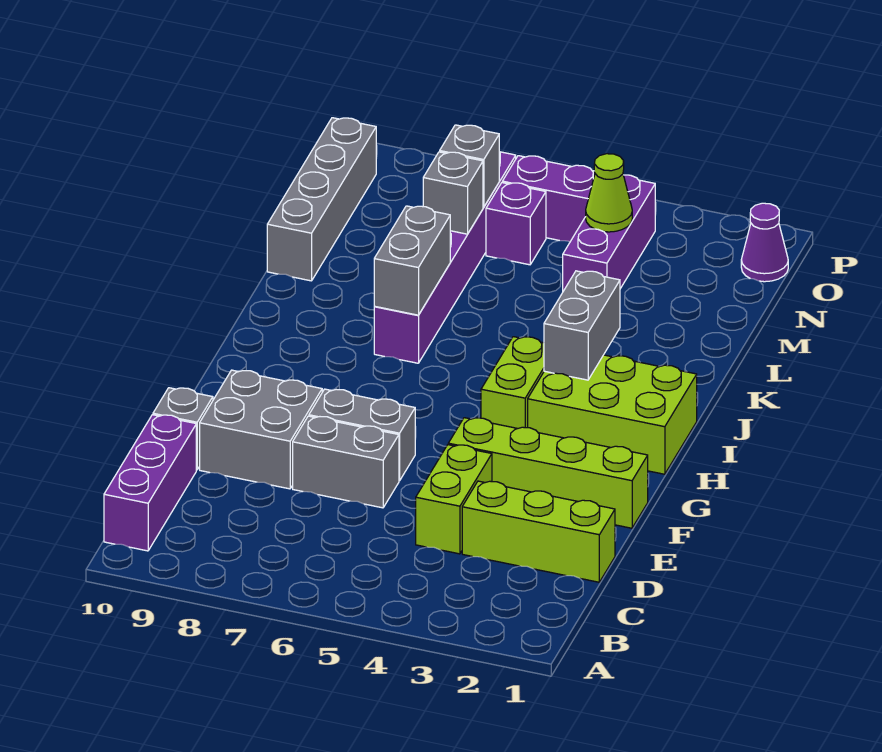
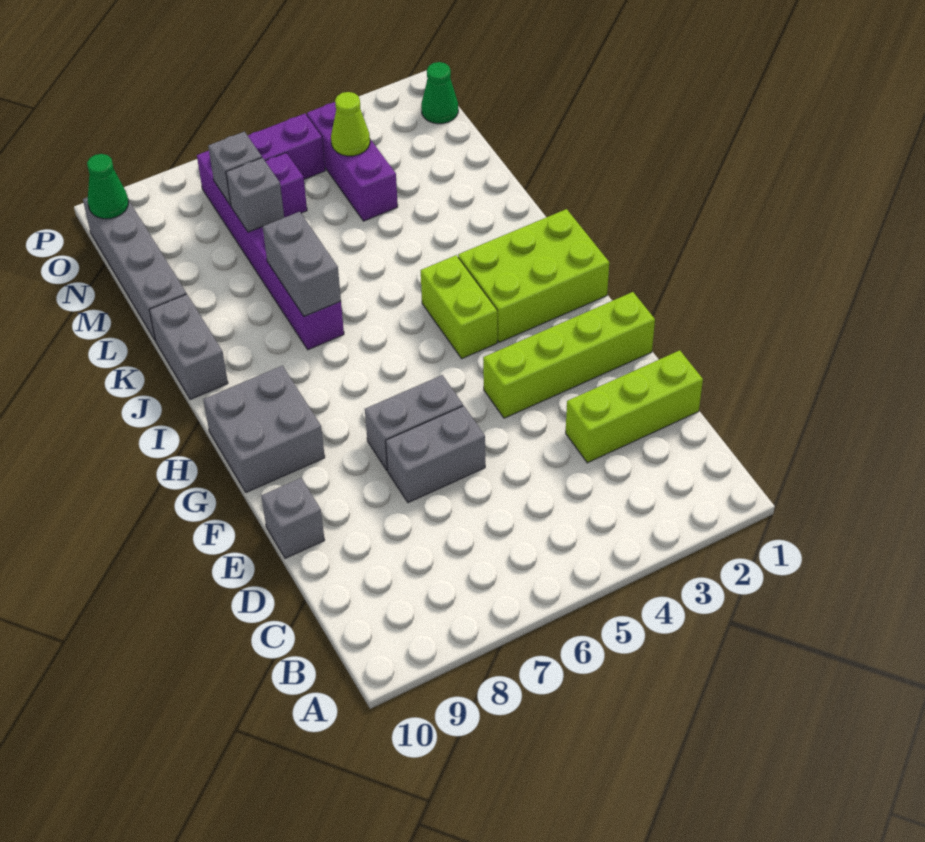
purple brick B10:D10 level 1 -> none
lime brick D4:E4 level 1 -> none
grey brick E8:F9 level 1 -> grey brick G9:H10 level 1
grey brick I3:J3 level 2 -> grey brick J10:K10 level 1
purple cone O1 level 1 -> green cone O1 level 1
none -> green cone O10 level 2

